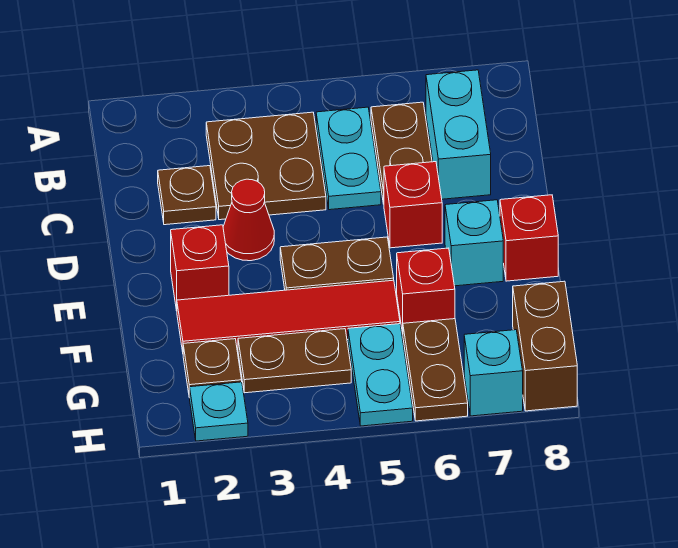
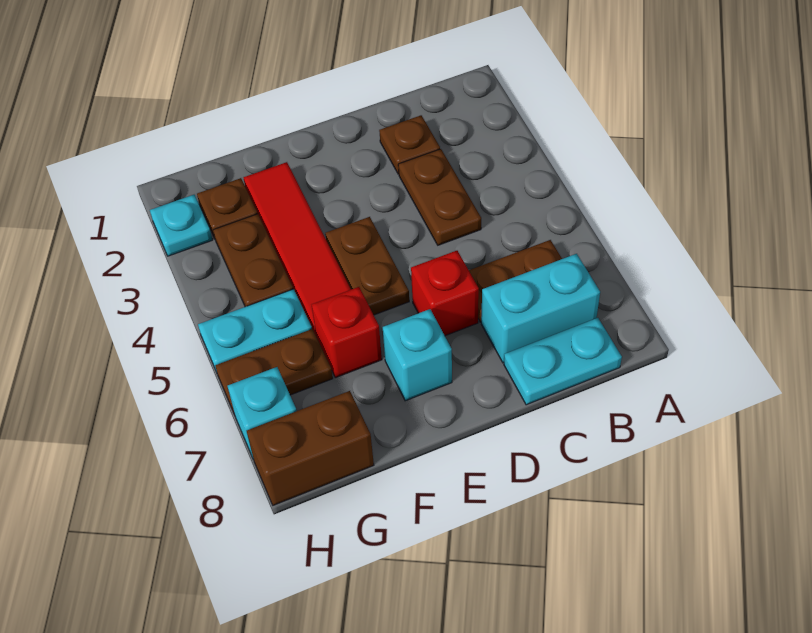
brown plate B3:C4 level 1 -> brown plate C3:C4 level 1
cyan plate B5:C5 level 1 -> cyan plate B8:C8 level 1
red cone D3 level 1 -> none
red brick E2 level 1 -> none
red brick E8 level 1 -> none

